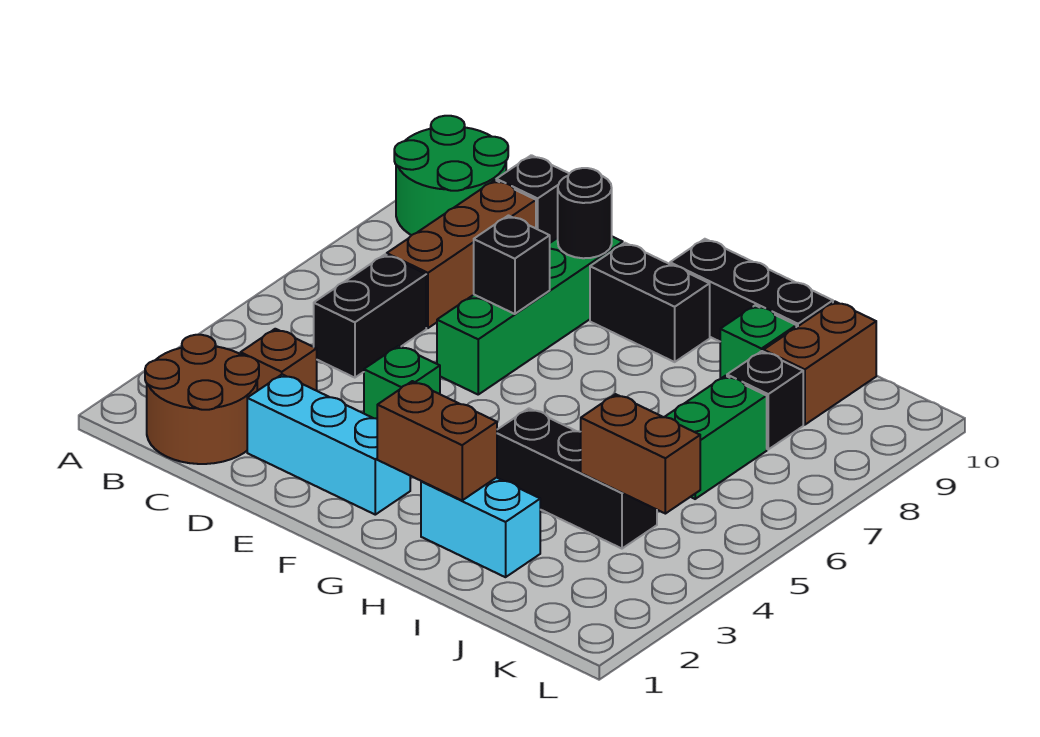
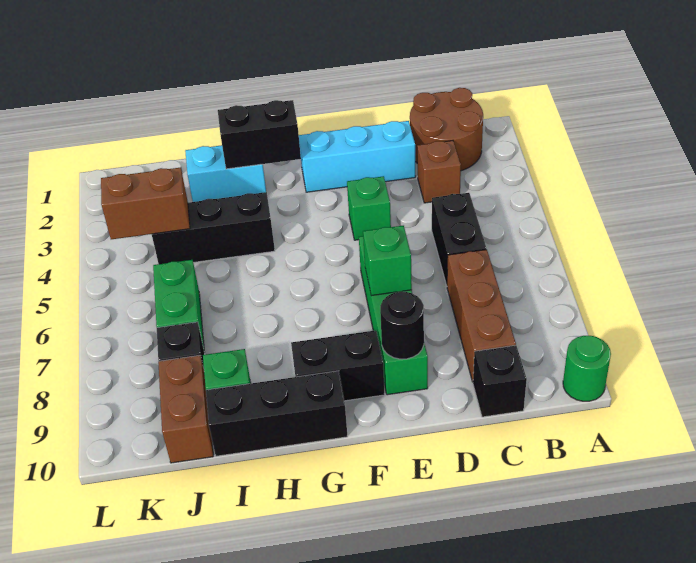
green round brick A9:B10 level 1 -> green round brick A10 level 1
black brick E7 level 2 -> green brick E7 level 2
brown brick G2:H2 level 2 -> black brick G2:H2 level 2

